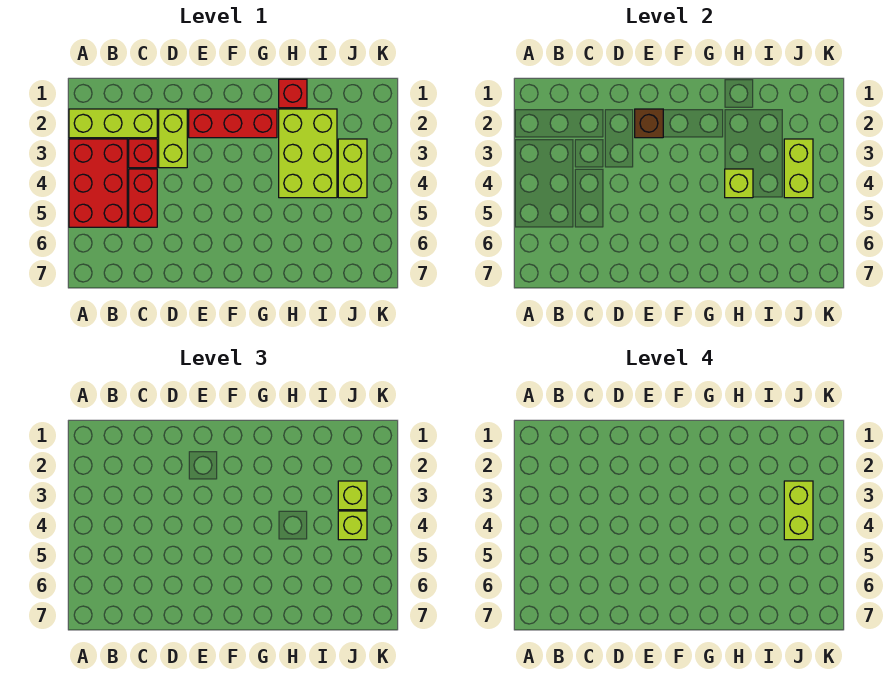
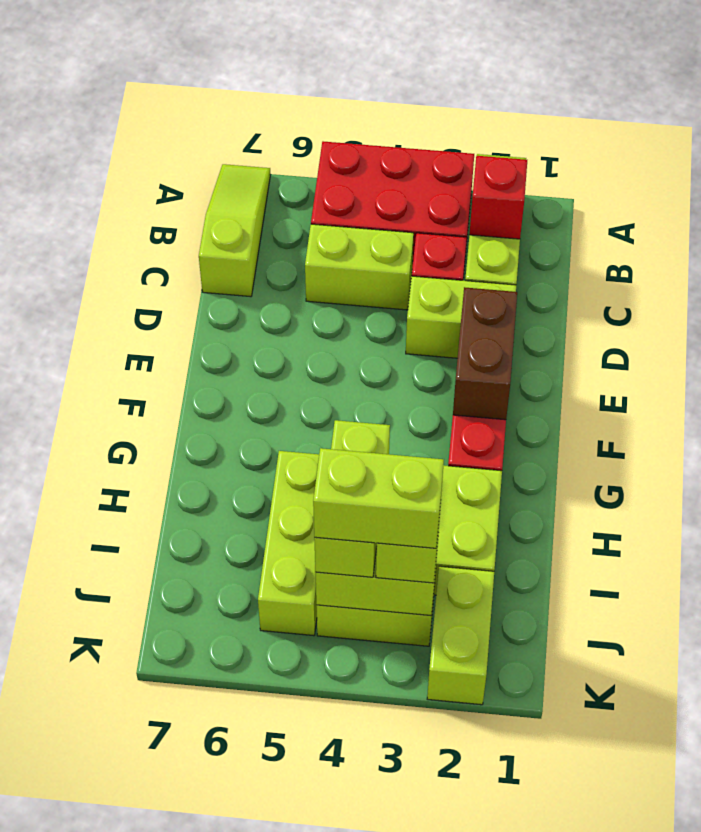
none -> lime slope A7:C7 level 1 top C
red brick C4:C5 level 1 -> lime brick C4:C5 level 1
brown brick E2 level 2 -> brown brick E2:F2 level 2
red brick H1 level 1 -> red brick B2 level 2
none -> lime brick H5:J5 level 1
none -> lime brick J2:K2 level 1

